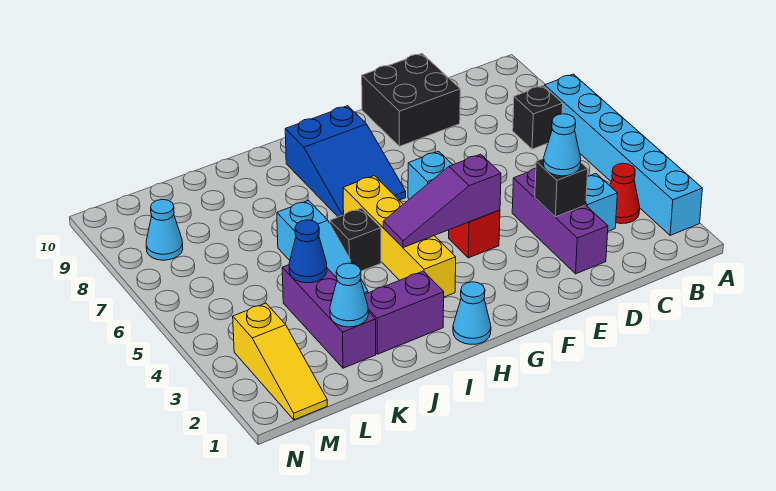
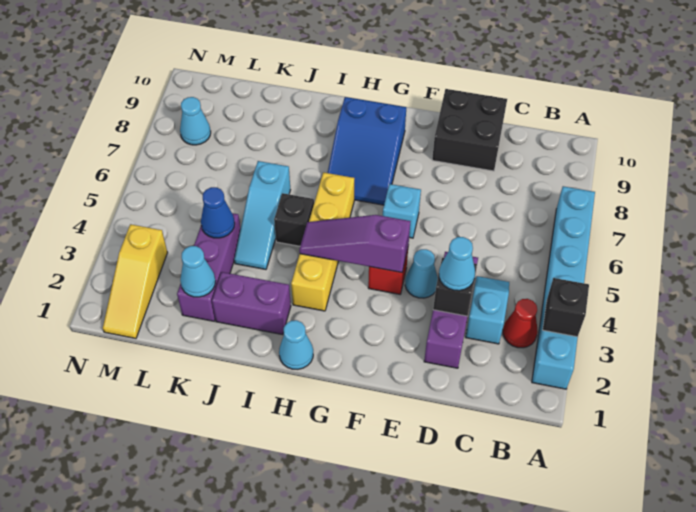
black brick B7 level 1 -> black brick A3 level 2
none -> cyan cone E4 level 1

